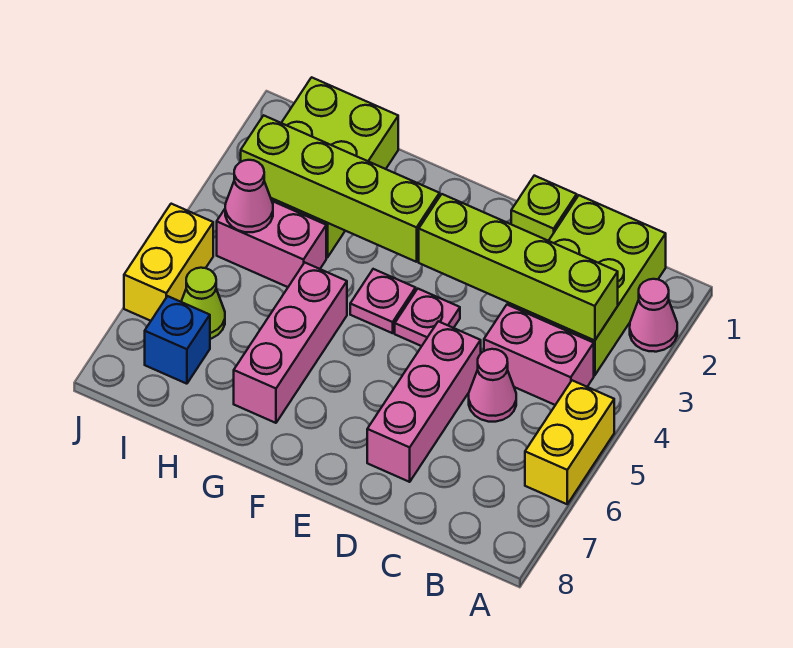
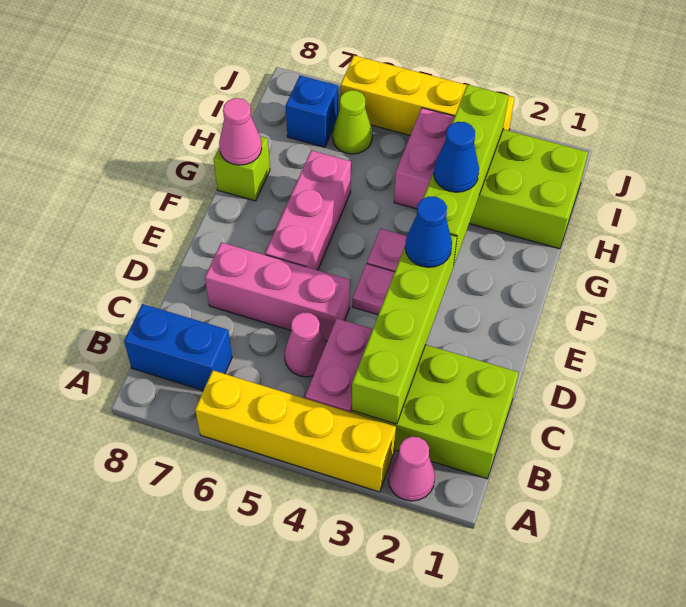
yellow brick A5:A6 level 1 -> yellow brick A3:A6 level 1
none -> blue brick B7:B8 level 1
lime brick D1 level 1 -> lime brick G8 level 1
none -> blue cone E3 level 3
none -> blue cone G3 level 3
pink brick G5:G7 level 1 -> pink brick E6:G6 level 1
pink cone I4 level 2 -> pink cone G8 level 2
yellow brick J5:J6 level 1 -> yellow brick J3:J6 level 1

